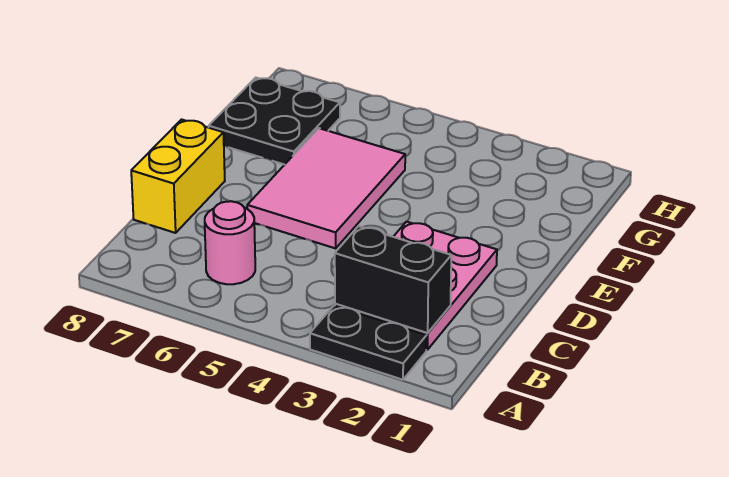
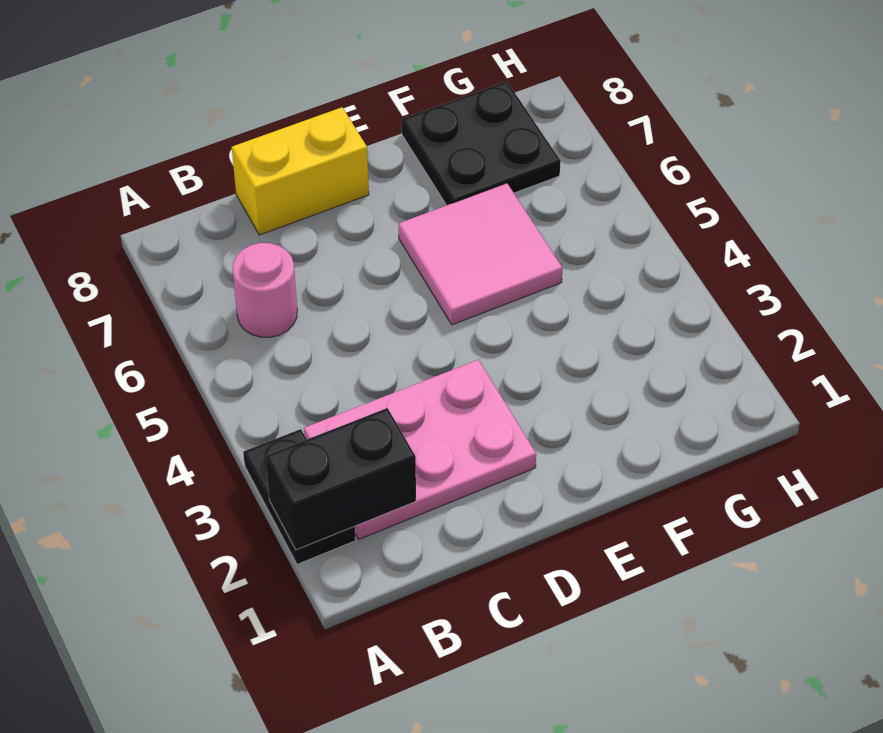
black brick B2:B3 level 2 -> black brick A2:B2 level 2
pink tile D5:F6 level 1 -> pink tile E5:F6 level 1

